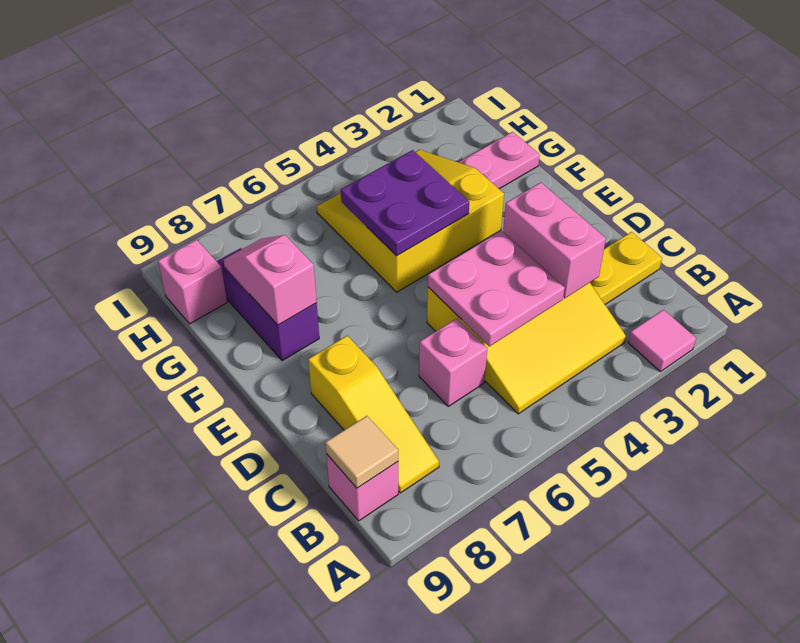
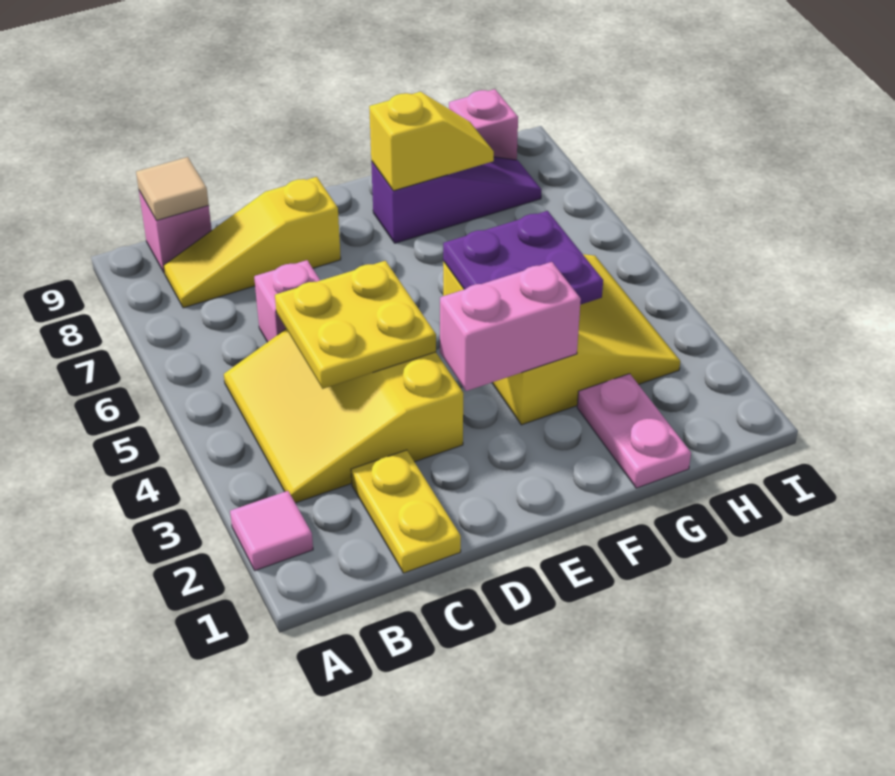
pink brick C3:D3 level 2 -> pink brick E3:F3 level 2
pink plate C4:D5 level 2 -> yellow plate C4:D5 level 2
pink slope F8:G8 level 2 top F -> yellow slope F8:G8 level 2 top F

